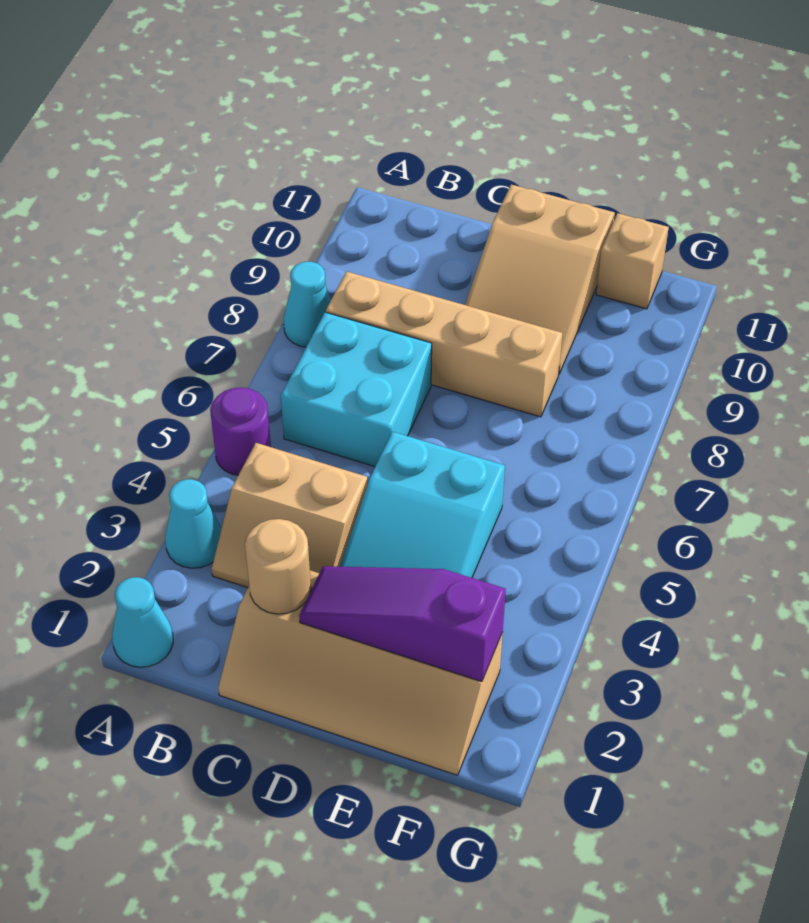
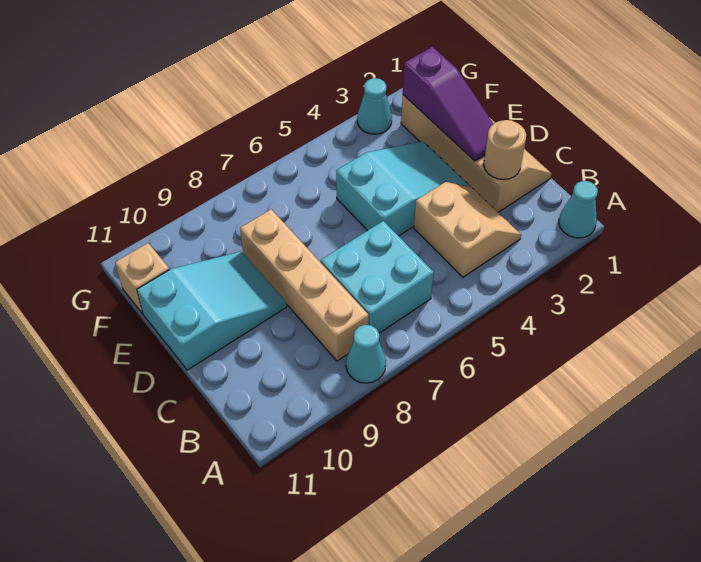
cyan cone A3 level 1 -> cyan cone G3 level 1
purple round brick A5 level 1 -> none
tan slope D9:E11 level 1 top 11 -> cyan slope D9:E11 level 1 top 11

